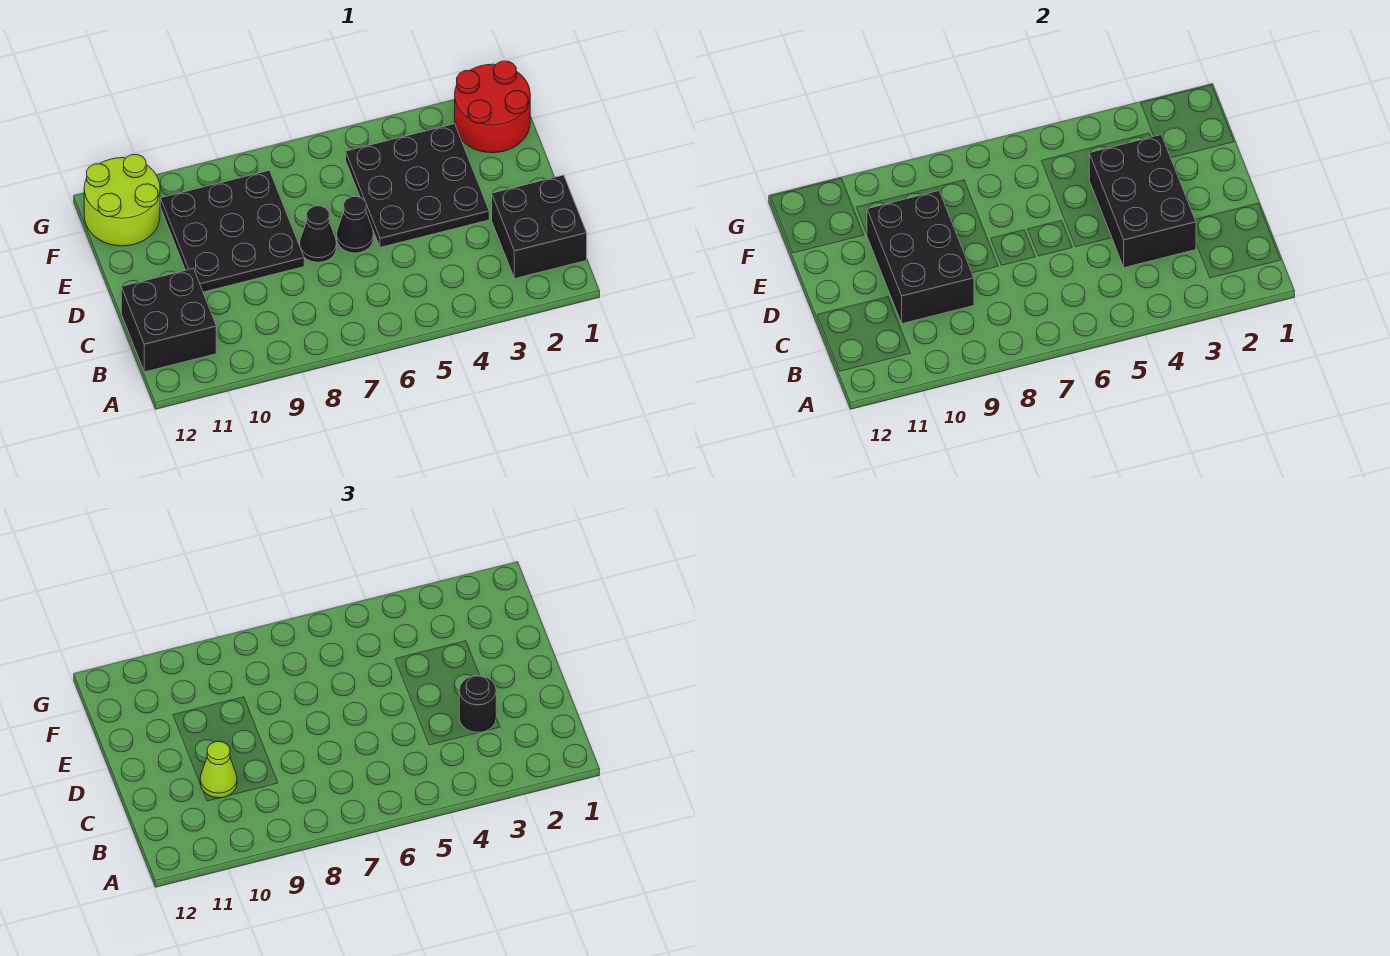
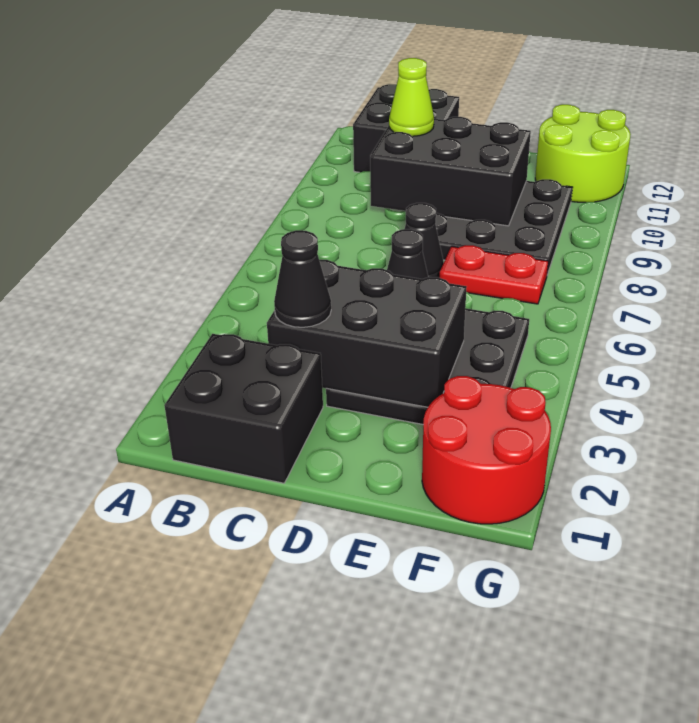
black round brick C3 level 3 -> black cone C3 level 3
none -> red plate E7:F7 level 1

